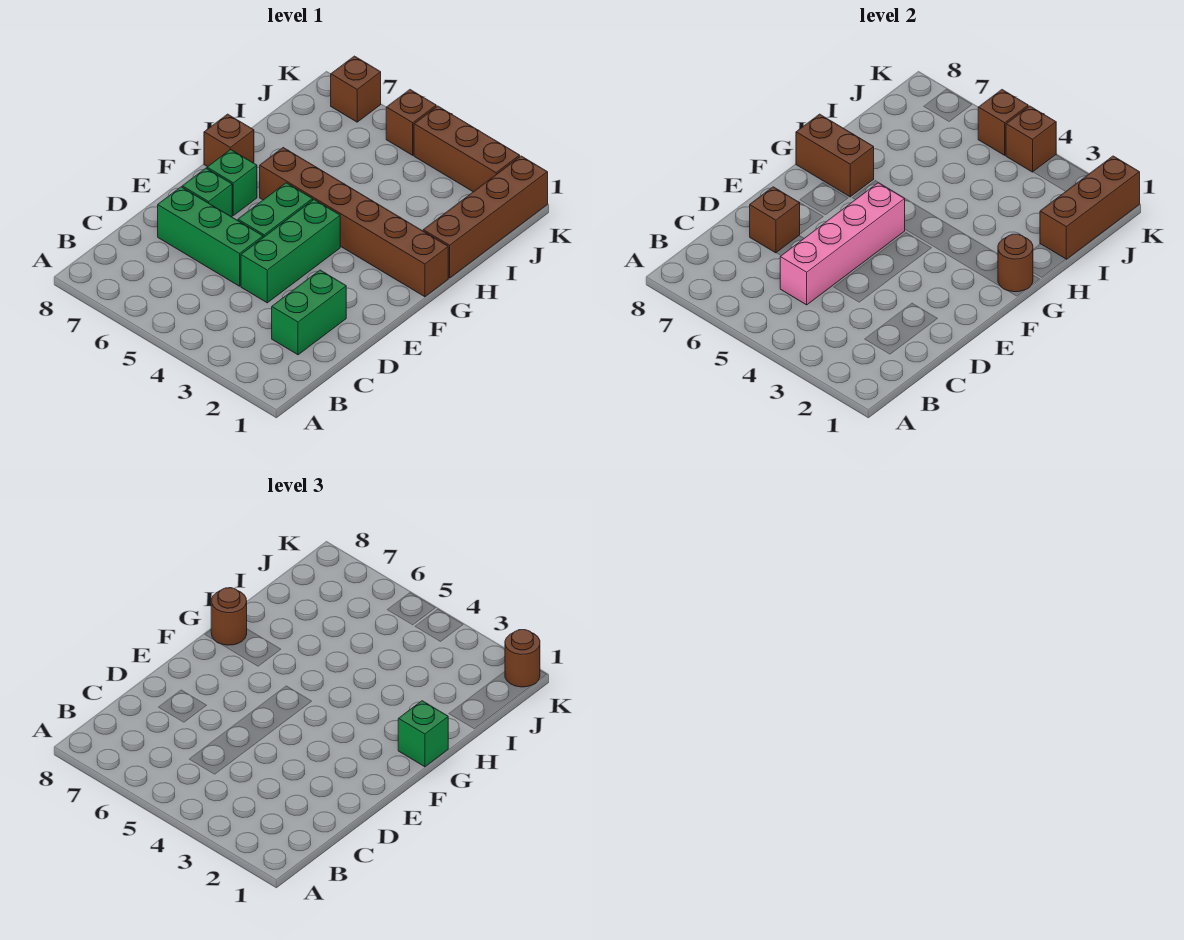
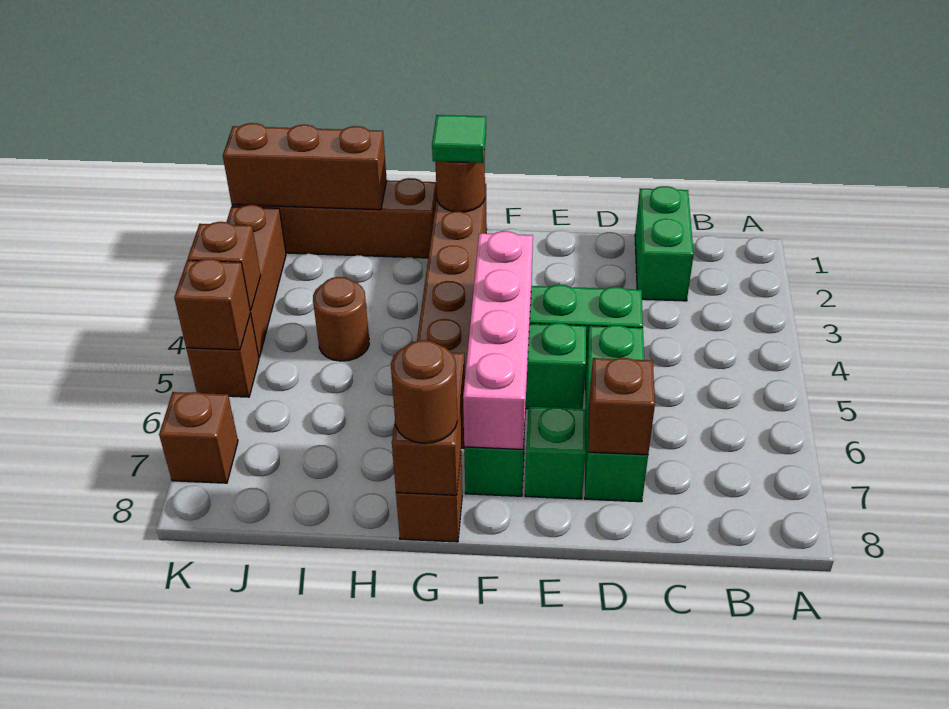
green brick C2:D2 level 1 -> green brick C1:C2 level 1
pink brick C5:F5 level 2 -> pink brick F4:F7 level 2
green brick G1 level 3 -> green tile G1 level 3
brown round brick K1 level 3 -> brown round brick I4 level 1

